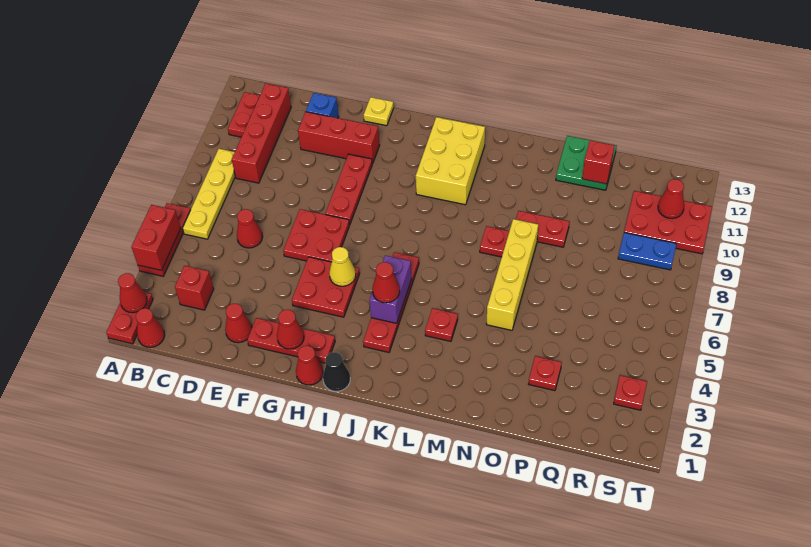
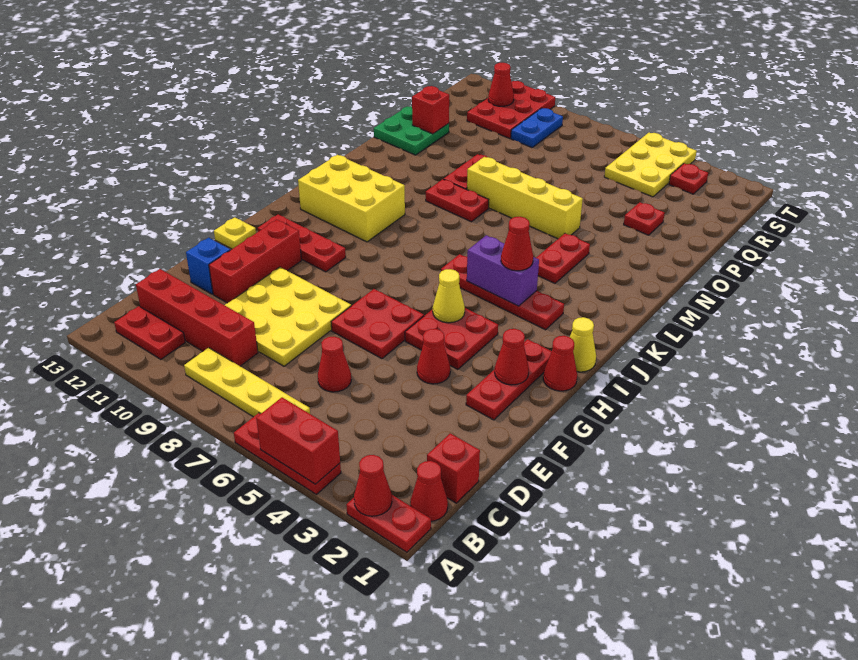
red brick C3 level 1 -> red brick C1 level 1
none -> yellow plate D8:F10 level 1
red cone E2 level 1 -> red cone F4 level 1
red plate G8:G10 level 1 -> red plate H10:H12 level 1
black cone I1 level 1 -> yellow cone I1 level 1
red plate L4 level 1 -> red plate L4:M4 level 1
red plate M8 level 1 -> red plate M8:M9 level 1
none -> yellow plate R4:T5 level 1

